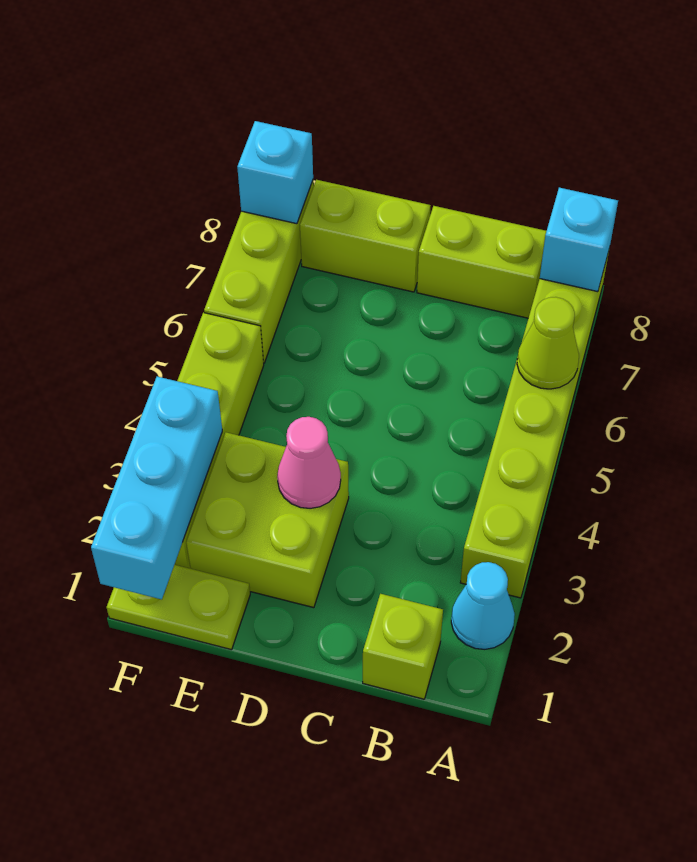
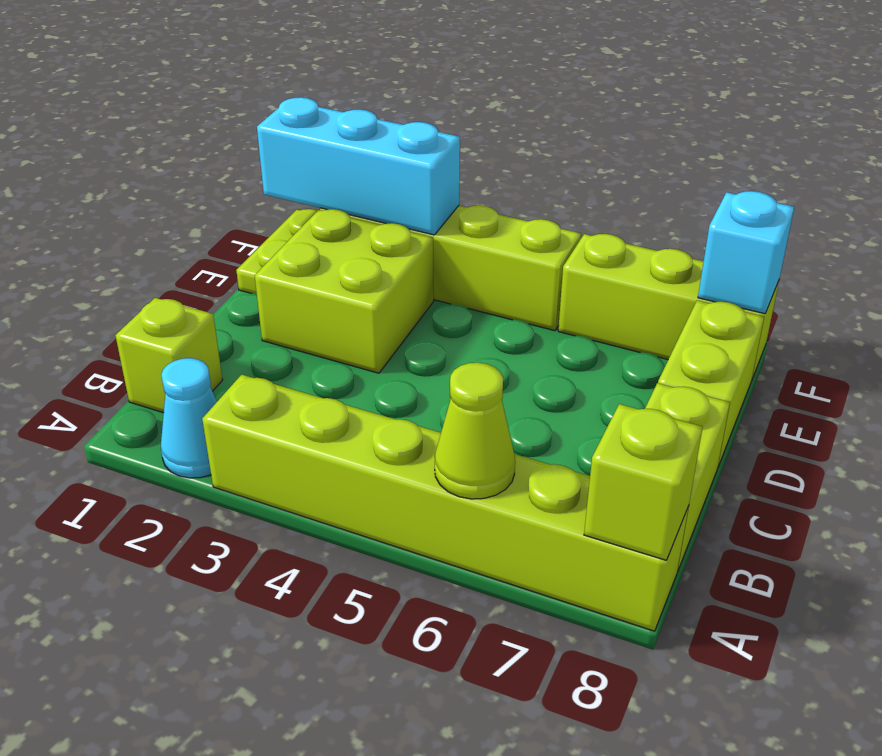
cyan brick A8 level 2 -> lime brick A8 level 2
pink cone D3 level 2 -> none

